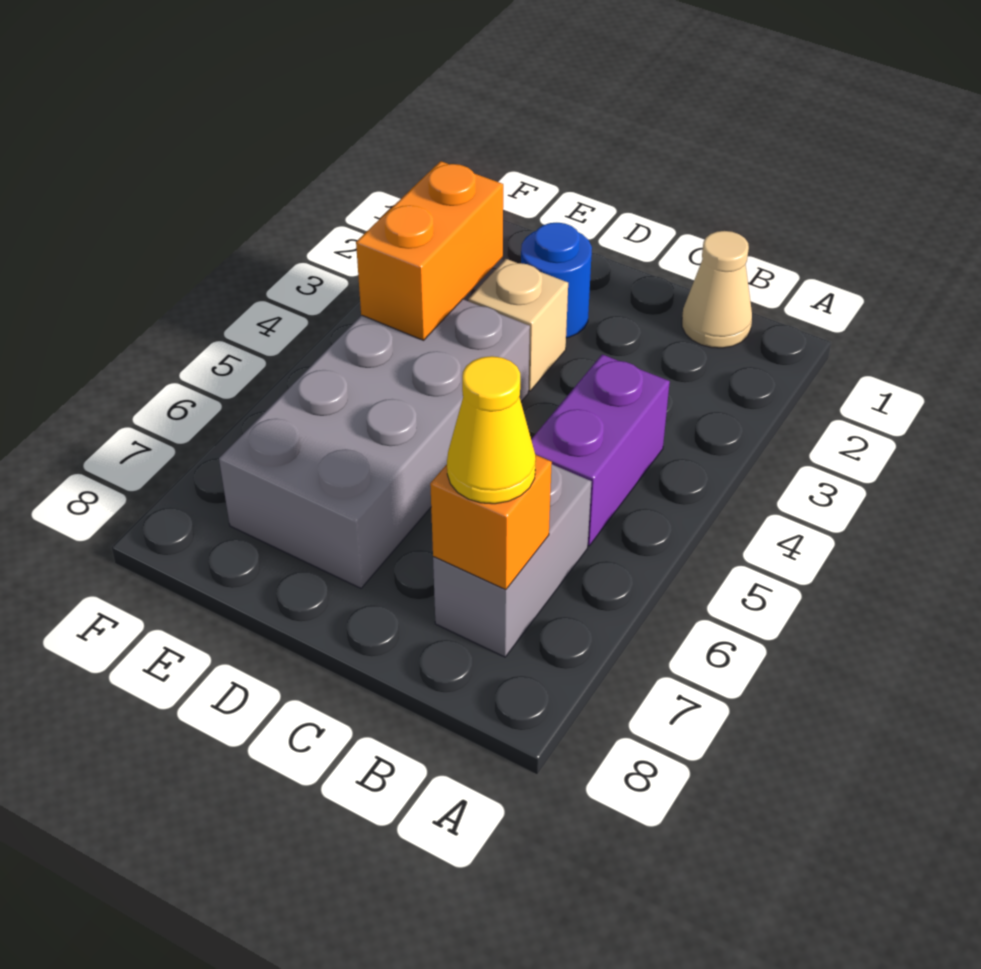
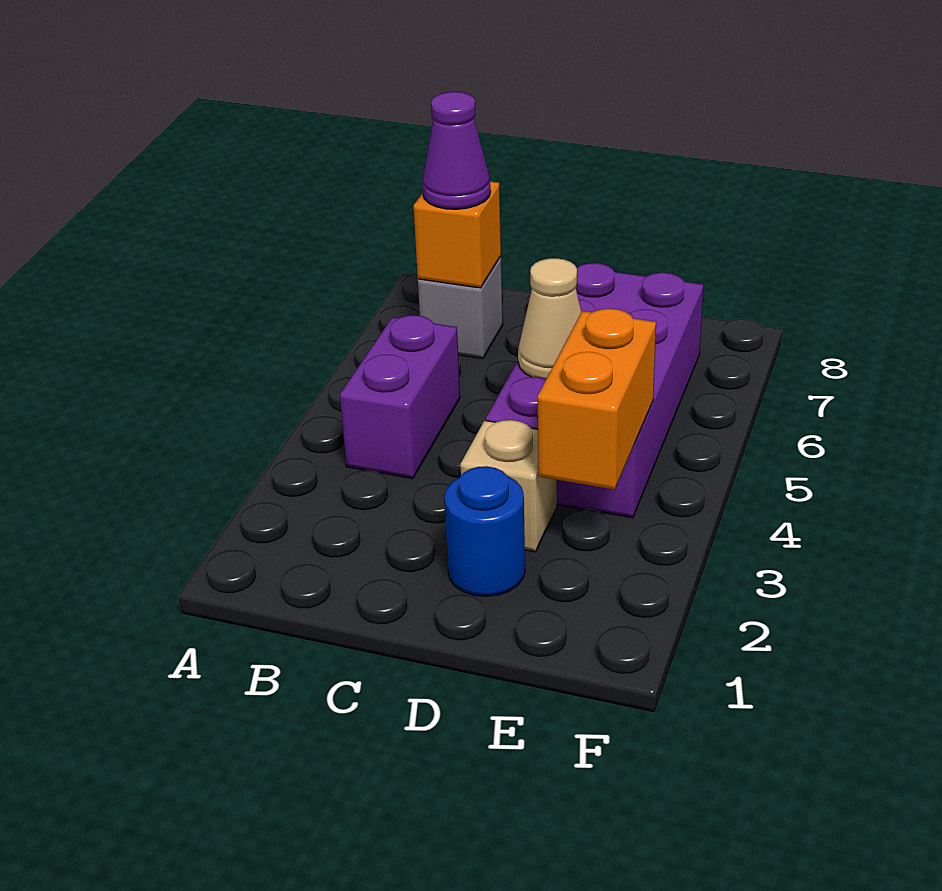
tan cone B1 level 1 -> tan cone D5 level 2
grey brick B6:B7 level 1 -> grey brick B7 level 1
yellow cone B7 level 3 -> purple cone B7 level 3
grey brick D4:E7 level 1 -> purple brick D4:E7 level 1

